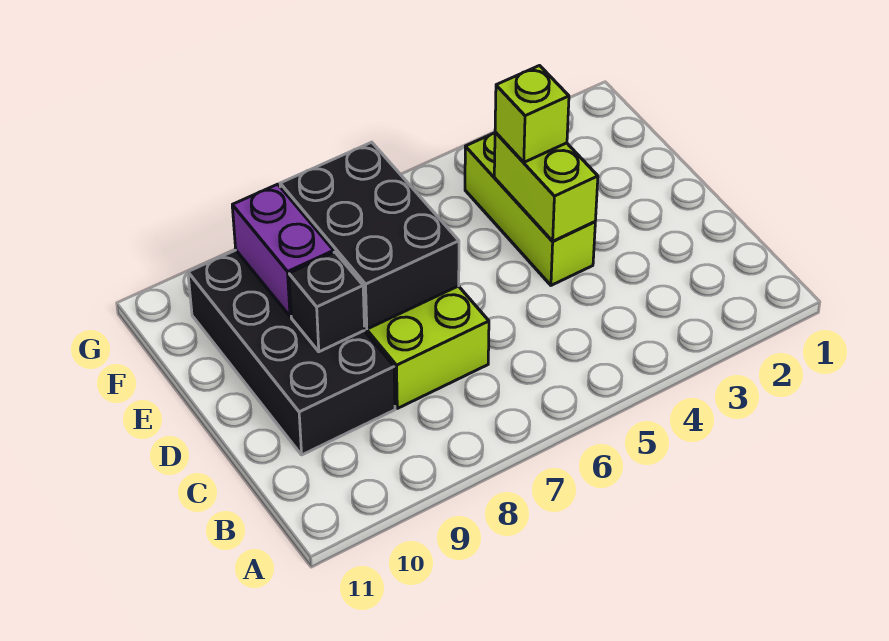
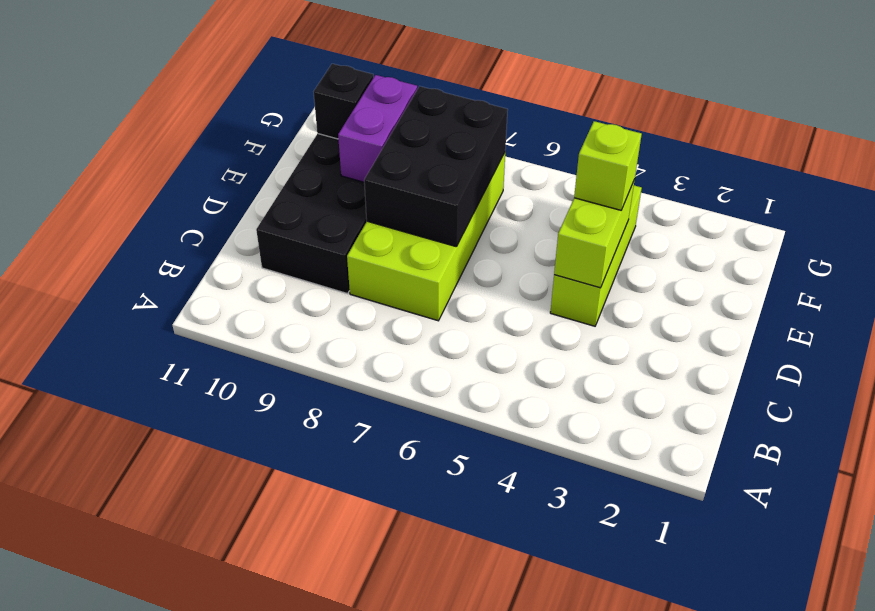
black brick D9 level 2 -> black brick F10 level 2

